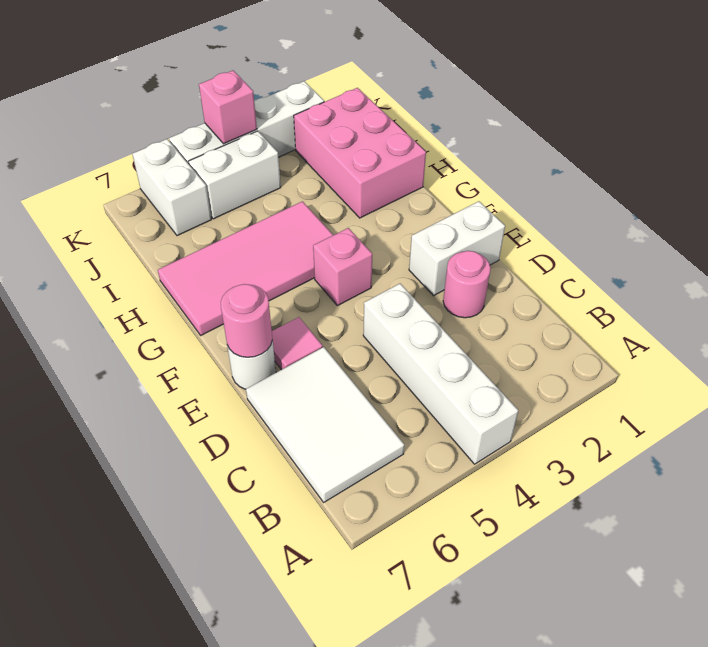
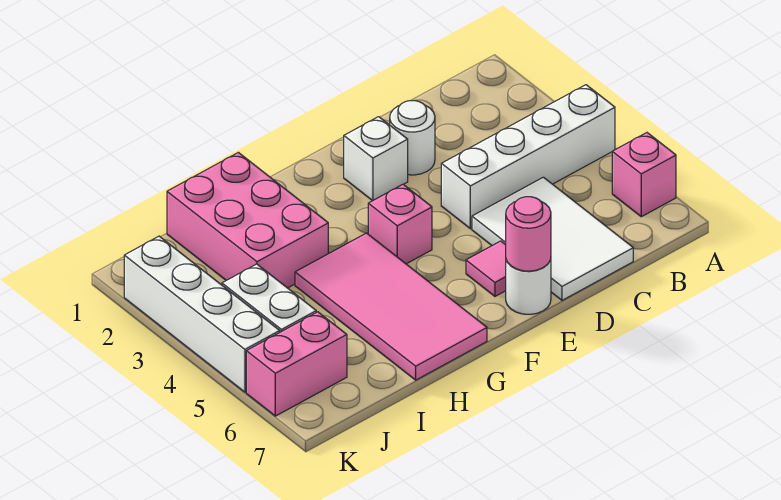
white tile B6:D7 level 1 -> white tile C5:D7 level 1
pink round brick D2 level 1 -> white round brick D2 level 1
white brick E1:E2 level 1 -> white brick E2 level 1
pink brick H1:J2 level 1 -> pink brick H1:I3 level 1
white brick J6:K6 level 1 -> pink brick J6:K6 level 1
pink brick K4 level 2 -> pink brick A6 level 1

